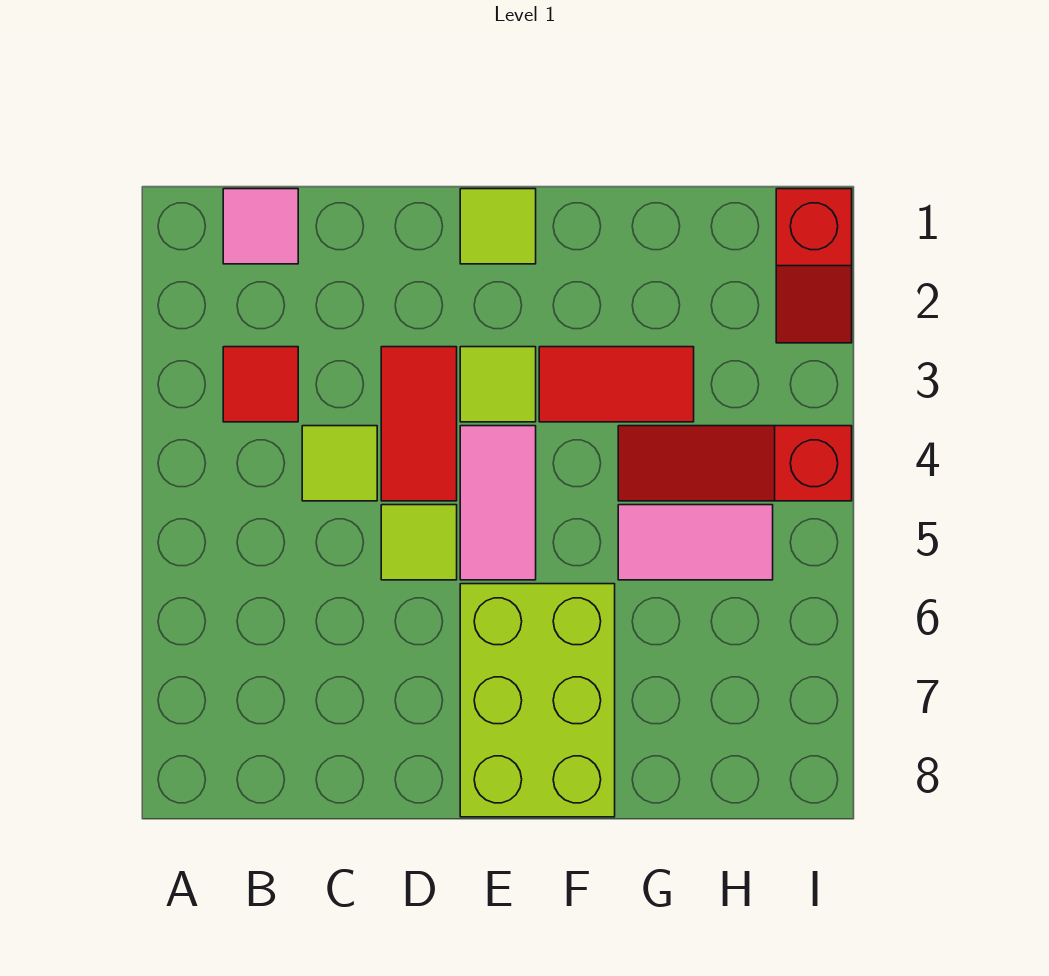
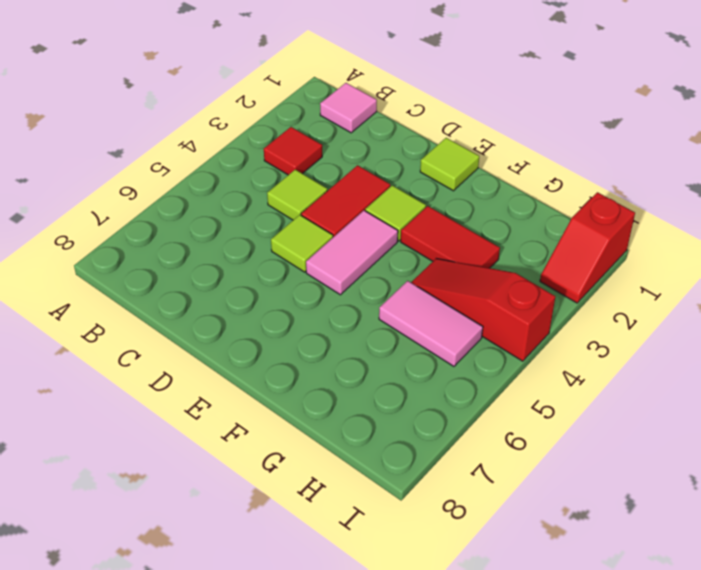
lime brick E6:F8 level 1 -> none

